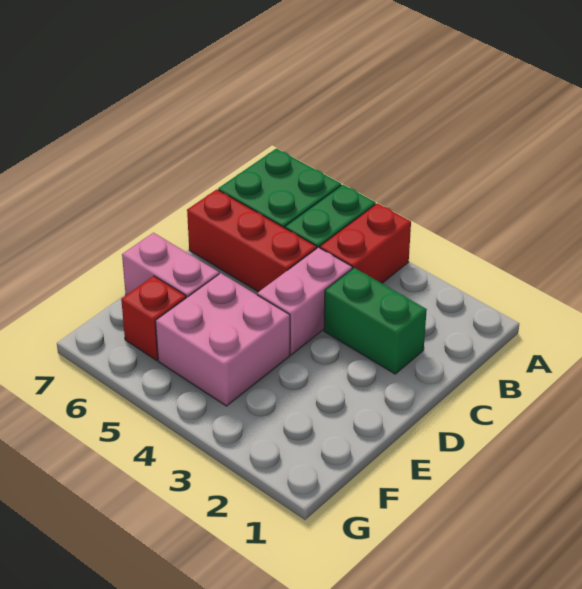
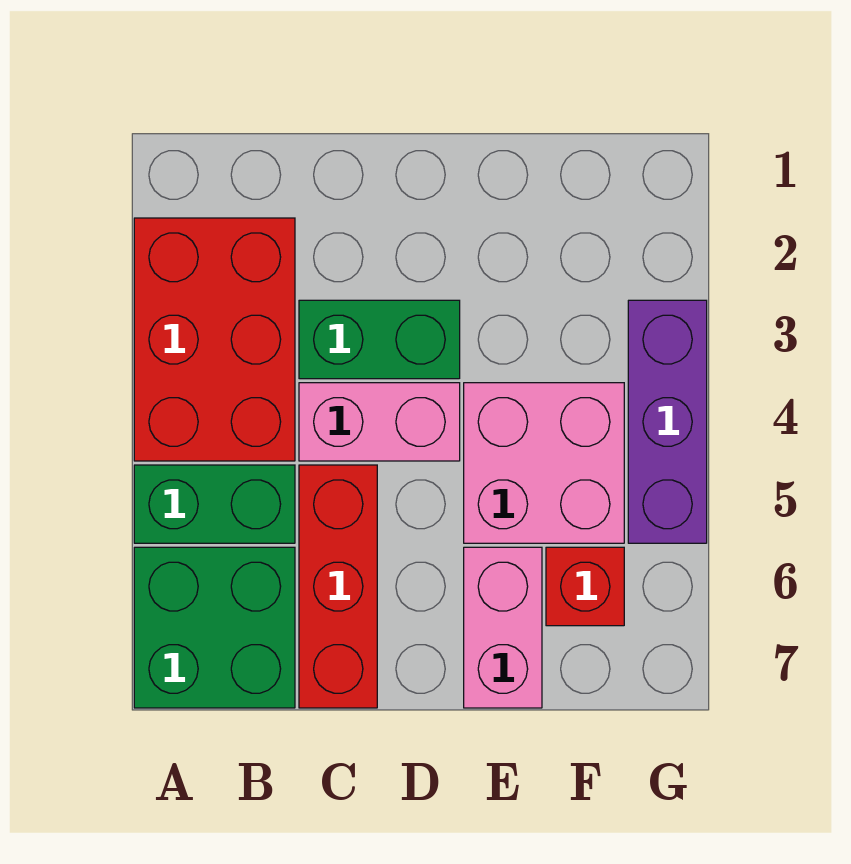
red brick A4:B4 level 1 -> red brick A2:B4 level 1
green brick C2:C3 level 1 -> green brick C3:D3 level 1
none -> purple brick G3:G5 level 1

